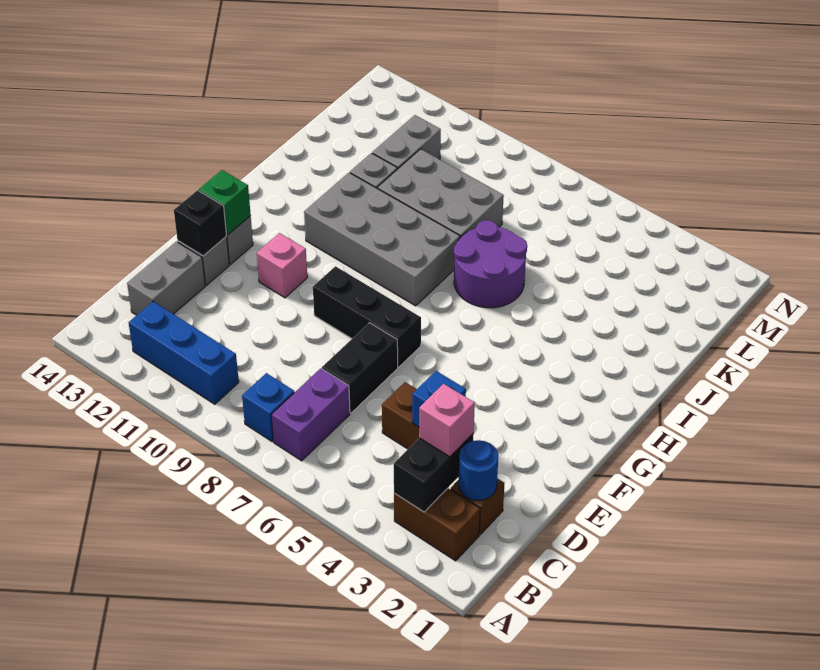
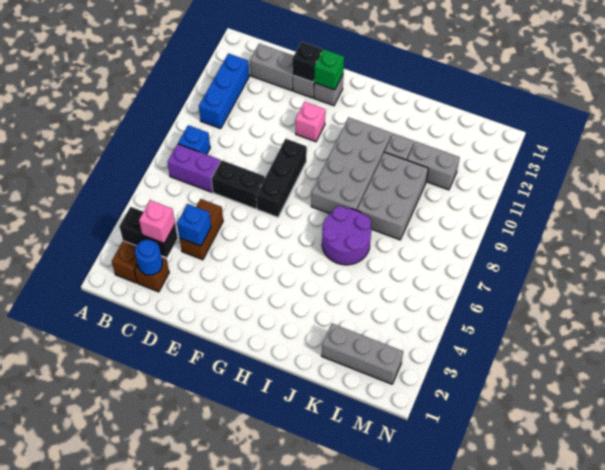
none -> grey brick K2:M2 level 1

